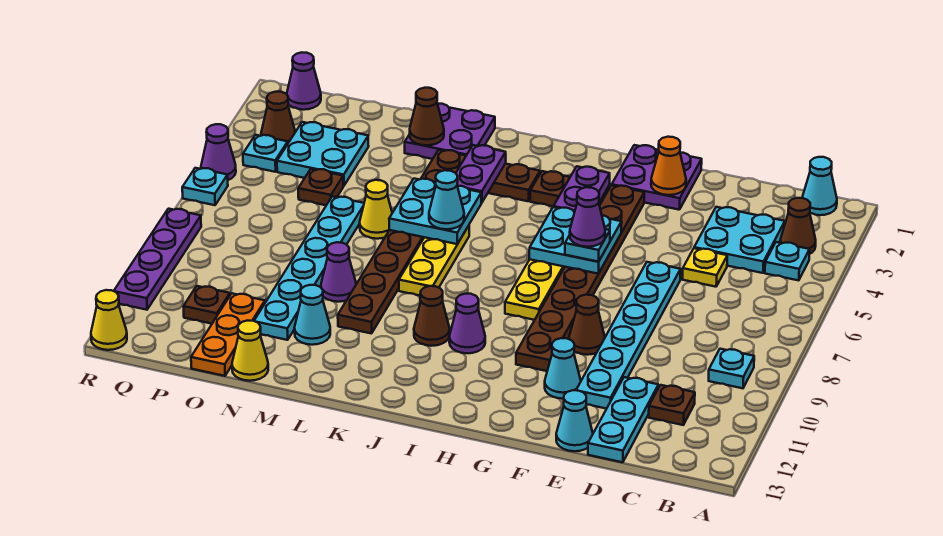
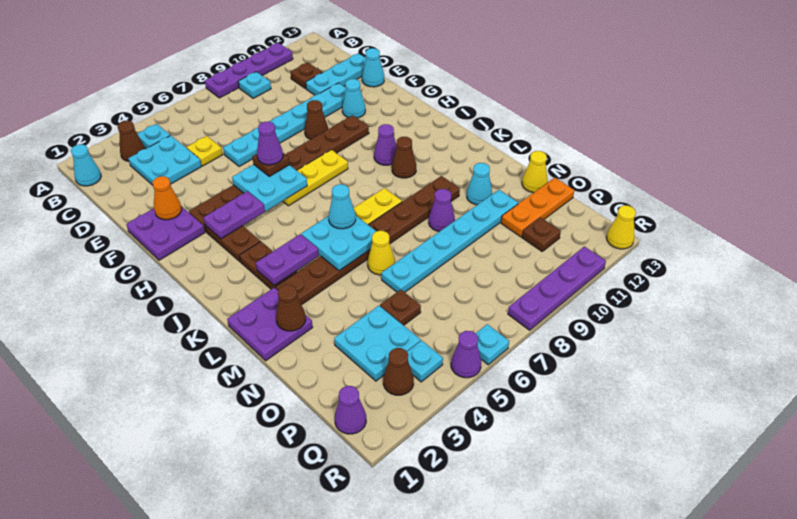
none -> purple plate A8:A11 level 1
cyan plate G6 level 3 -> brown plate G6 level 3

